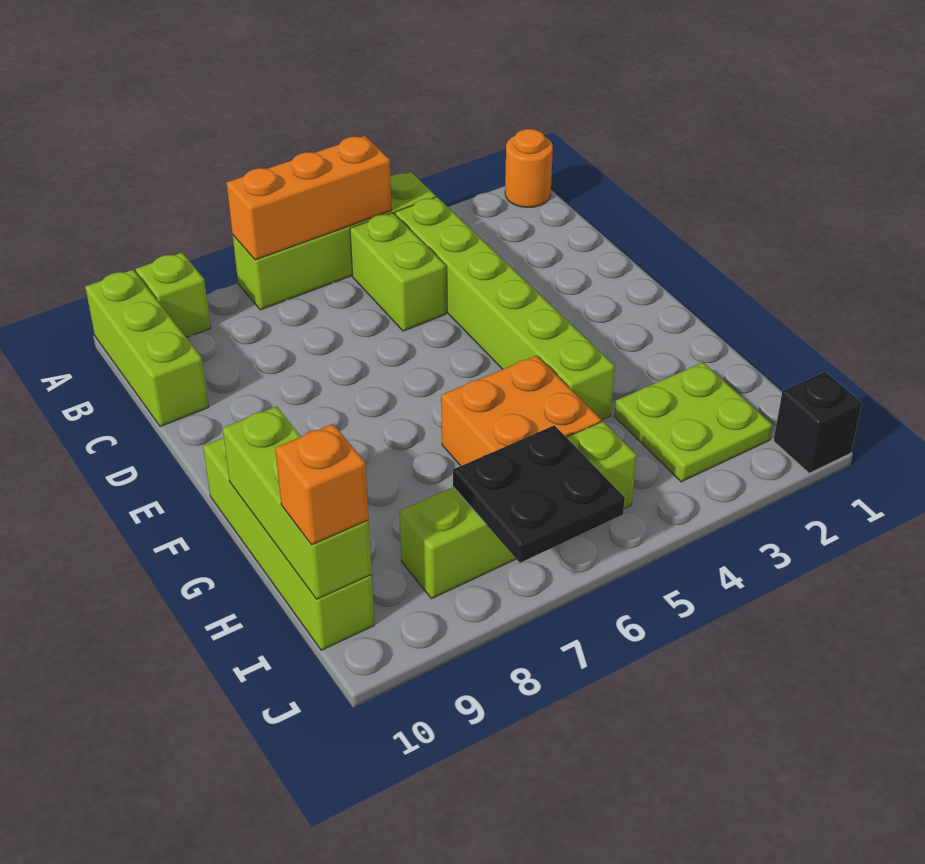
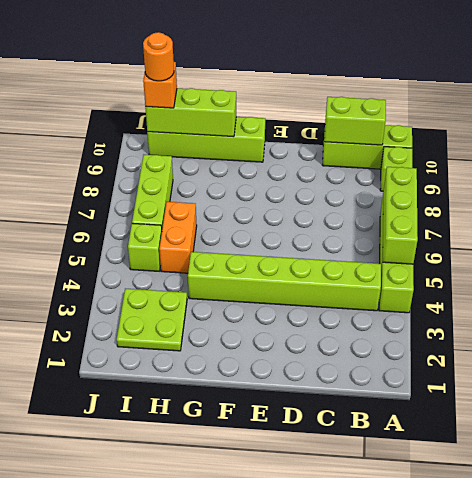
orange round brick A1 level 1 -> orange round brick I10 level 4
orange brick A5:A7 level 2 -> lime brick A5:A7 level 2
lime brick B5:C5 level 1 -> lime brick B10:C10 level 2
orange brick G5:H6 level 1 -> orange brick H5:H6 level 1
black plate I6:J7 level 2 -> none
black brick J1 level 1 -> none

